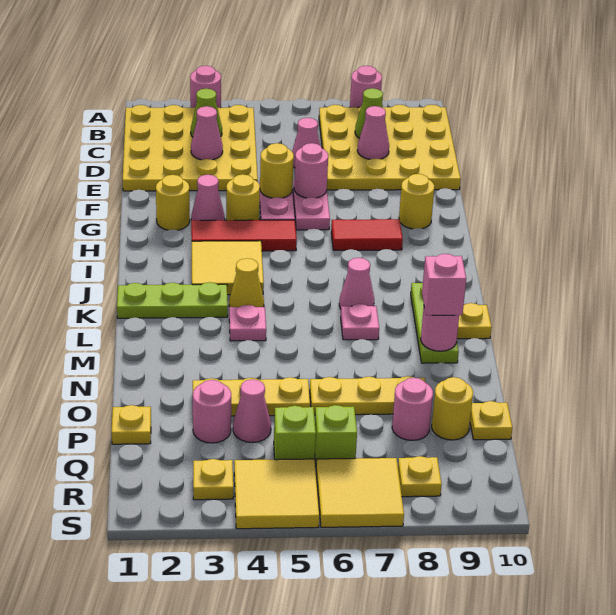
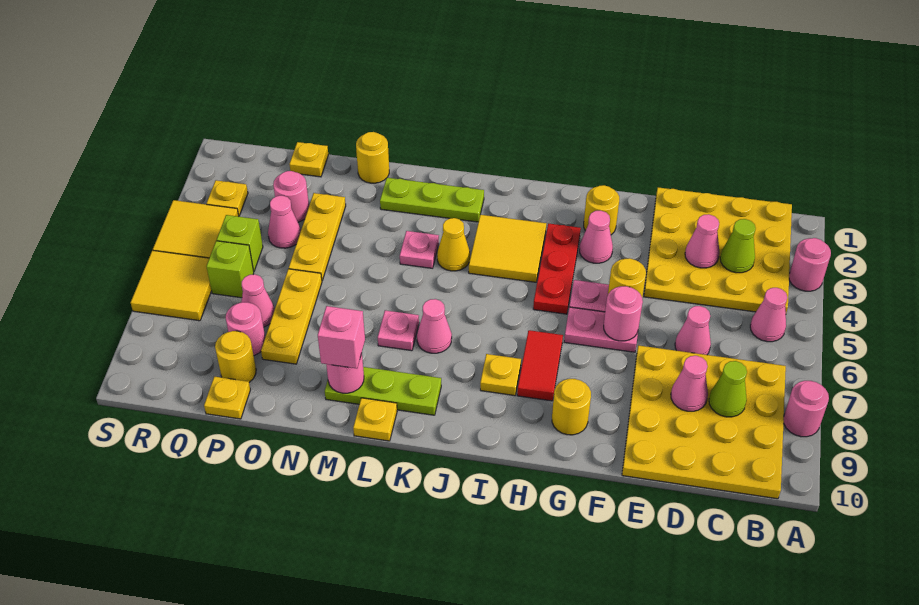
none -> pink cone B5 level 1
yellow round brick G4 level 1 -> yellow round brick N1 level 1
red tile H3:H5 level 1 -> red plate H3:H5 level 1
lime plate K1:K3 level 1 -> lime plate K2:M2 level 1
none -> pink cone P7 level 1
yellow plate R8 level 1 -> yellow plate I8 level 1

